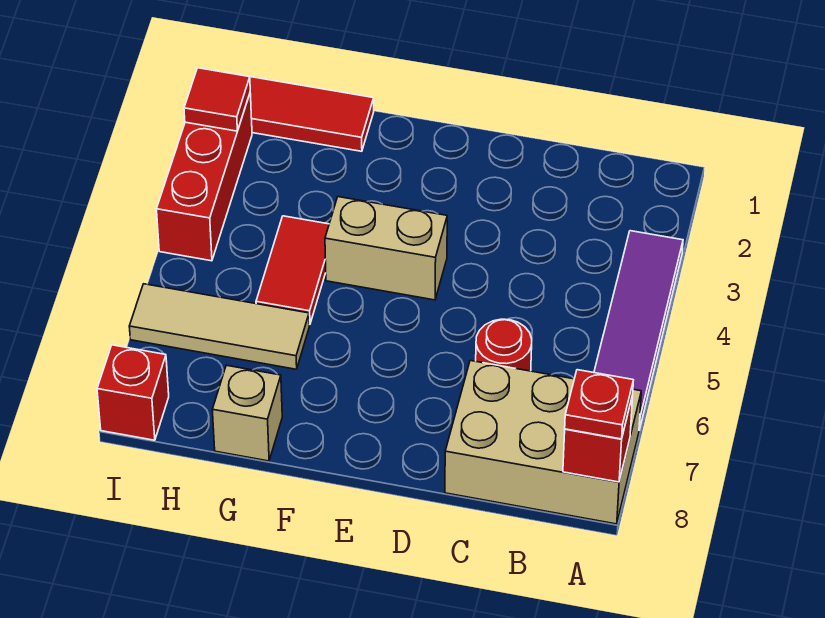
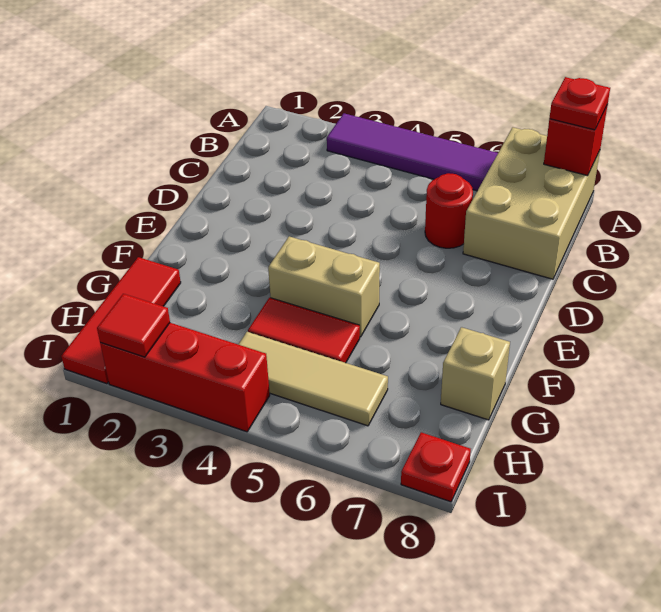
tan brick E4:F4 level 1 -> tan brick F4:F5 level 1
tan tile G6:I6 level 1 -> tan tile H4:H6 level 1
red brick I8 level 1 -> red plate I8 level 1

